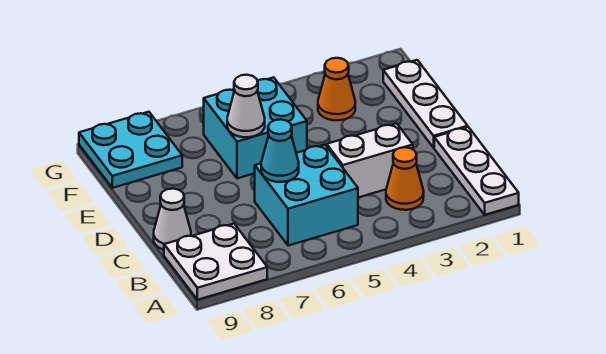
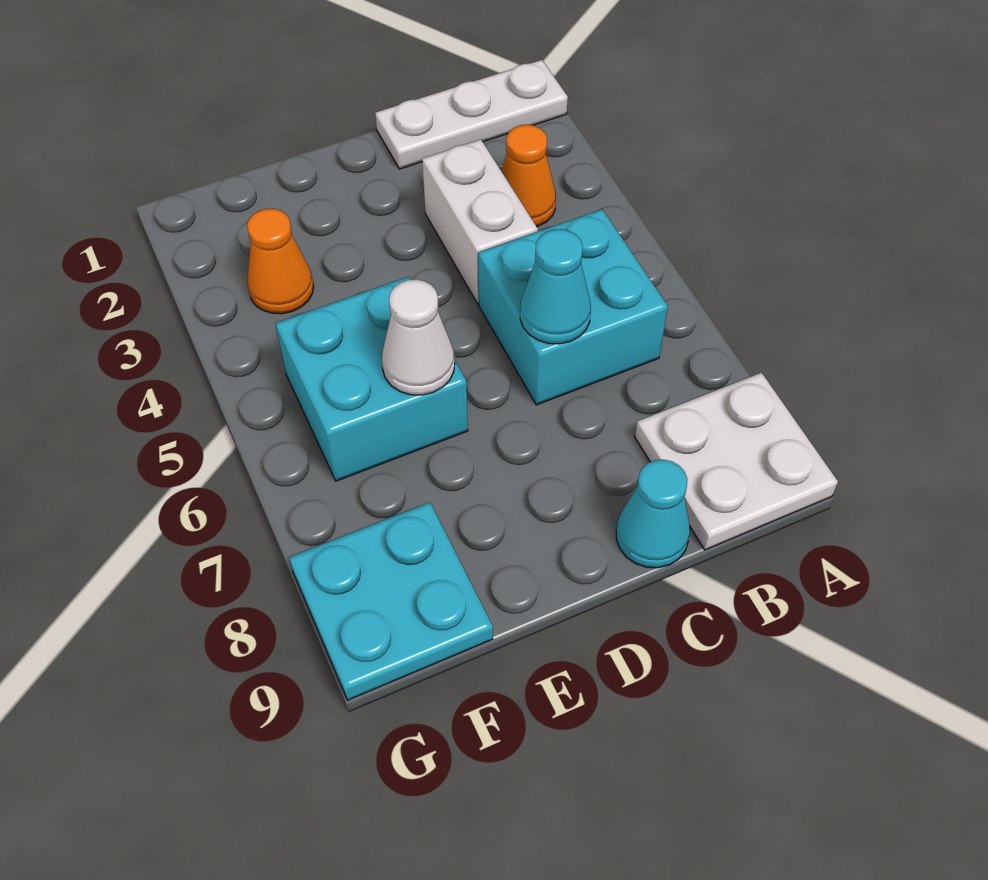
white cone C9 level 1 -> cyan cone C9 level 1
white plate D1:F1 level 1 -> none

